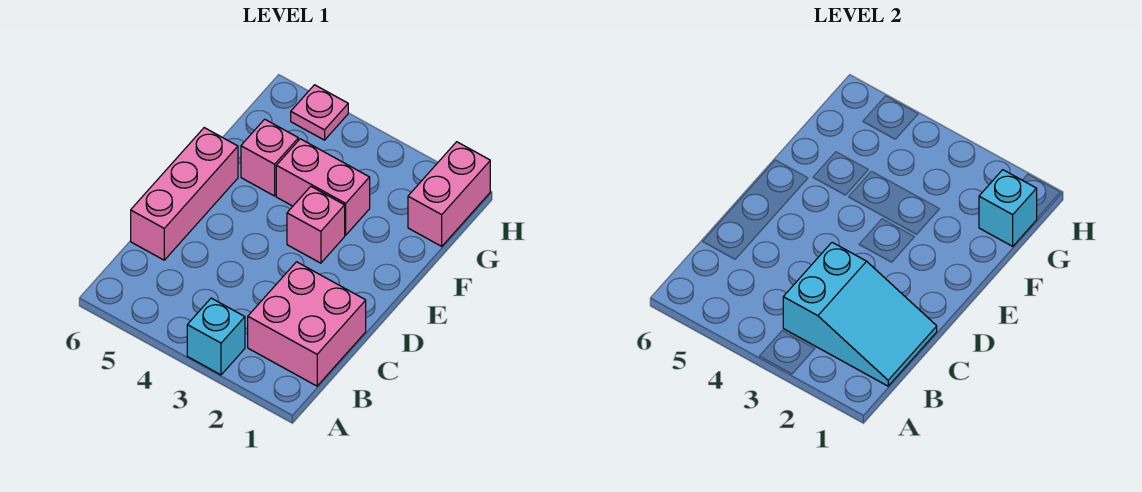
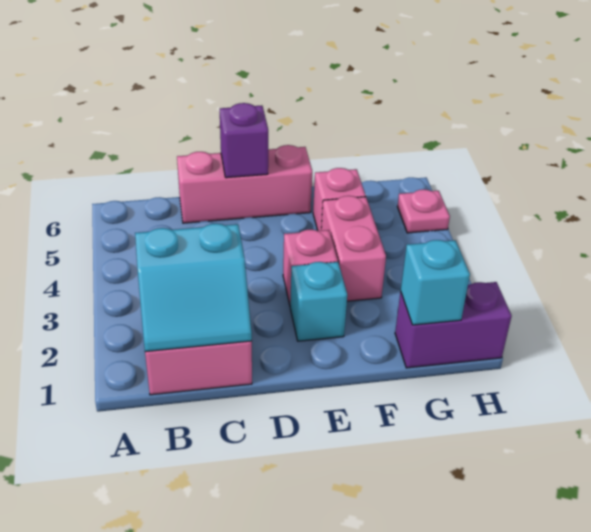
cyan brick A3 level 1 -> cyan brick E2 level 1
cyan slope B1:C3 level 2 top 3 -> cyan slope B1:C2 level 2 top 2
none -> purple brick D6 level 2
pink brick G1:H1 level 1 -> purple brick G1:H1 level 1

